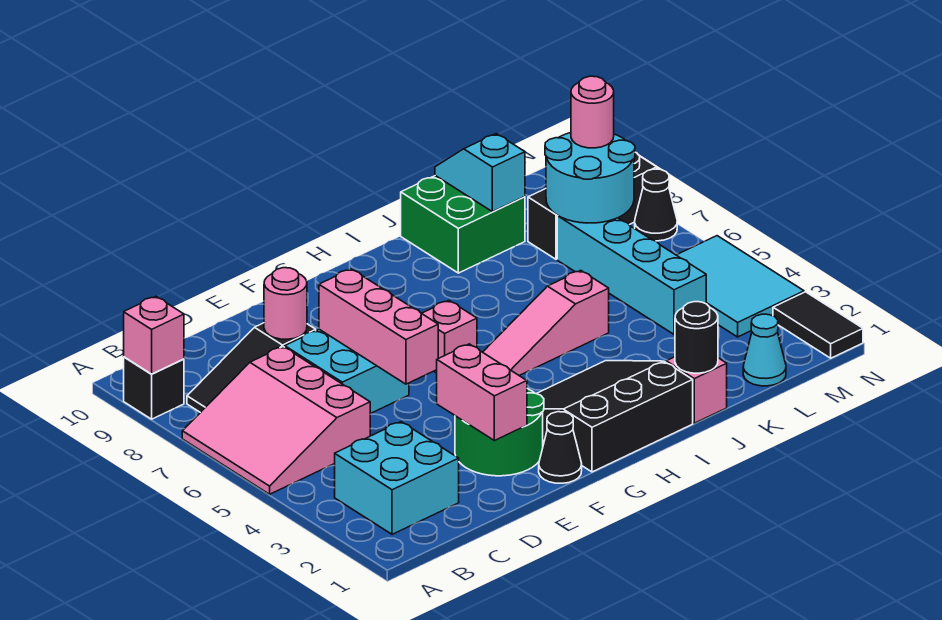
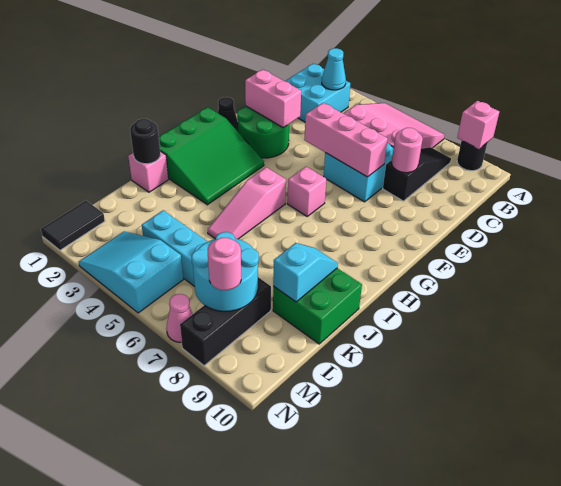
black brick A9 level 1 -> black round brick A9 level 1
black slope G1:I3 level 1 top 1 -> green slope G1:I3 level 1 top 1
pink slope H5:J5 level 1 top J -> pink slope H5:J5 level 1 top H
cyan slope K9:K10 level 2 top 9 -> cyan slope J9:K9 level 2 top K
cyan cone L1 level 1 -> cyan cone B3 level 2
cyan tile M3:N5 level 1 -> cyan slope M3:N5 level 1 top 5
black tile N1:N2 level 1 -> black tile M1:N1 level 1
black cone N7 level 1 -> pink cone N7 level 1

